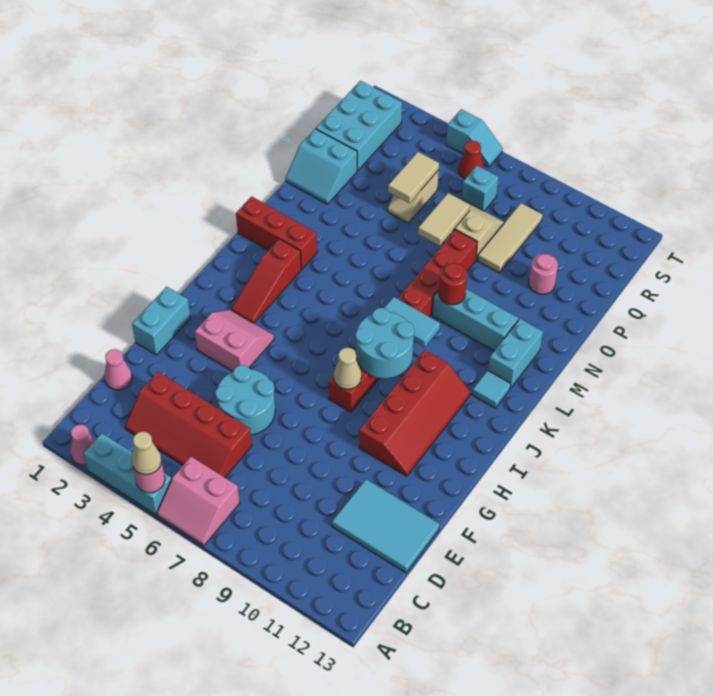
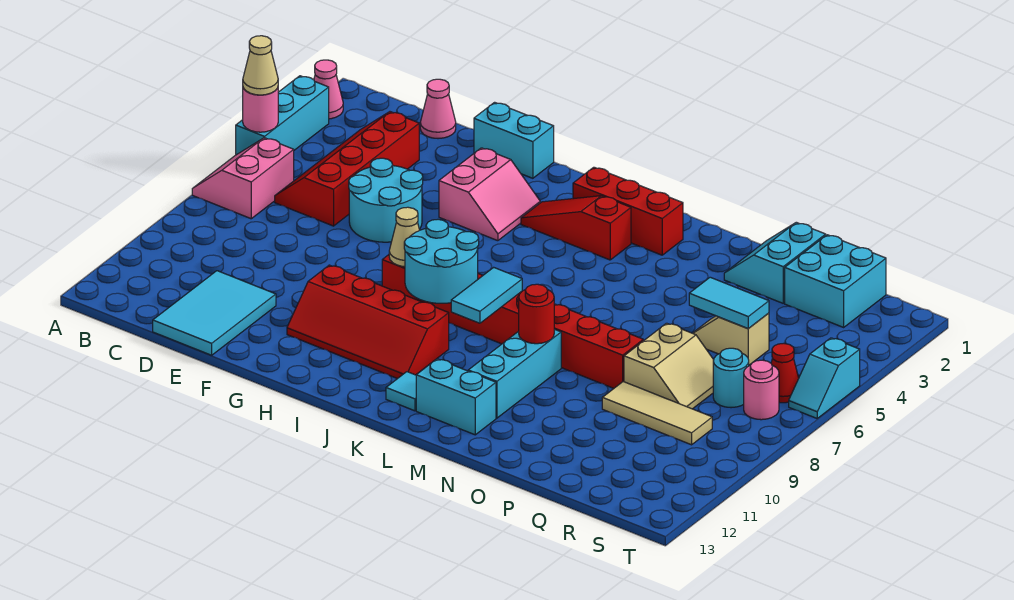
red brick L1:L3 level 1 -> red brick J2:L2 level 1
tan tile O7:P7 level 2 -> none
tan tile P5:Q5 level 2 -> cyan tile P5:Q5 level 2
pink round brick P11 level 1 -> pink round brick S7 level 1
cyan brick Q1:S2 level 1 -> cyan brick Q1:R2 level 1
cyan brick R7 level 1 -> cyan round brick R7 level 1

